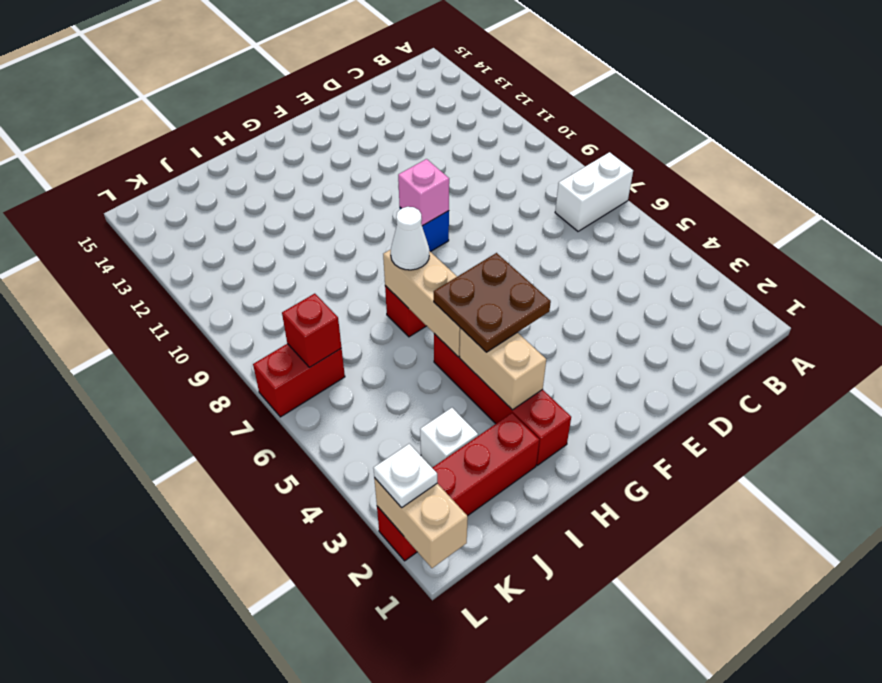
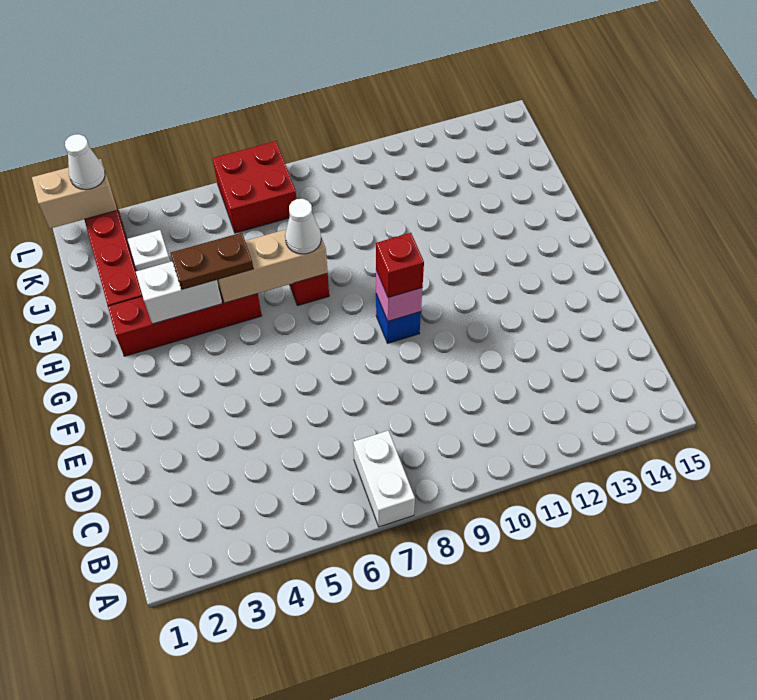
brown plate G4:H5 level 3 -> brown plate H4:H5 level 3
tan brick H3:H4 level 2 -> white brick H3:H4 level 2
red brick K7:L7 level 1 -> red brick K6:L7 level 1
red brick K7 level 2 -> red brick F9 level 3
white plate L2 level 3 -> white cone L2 level 3

